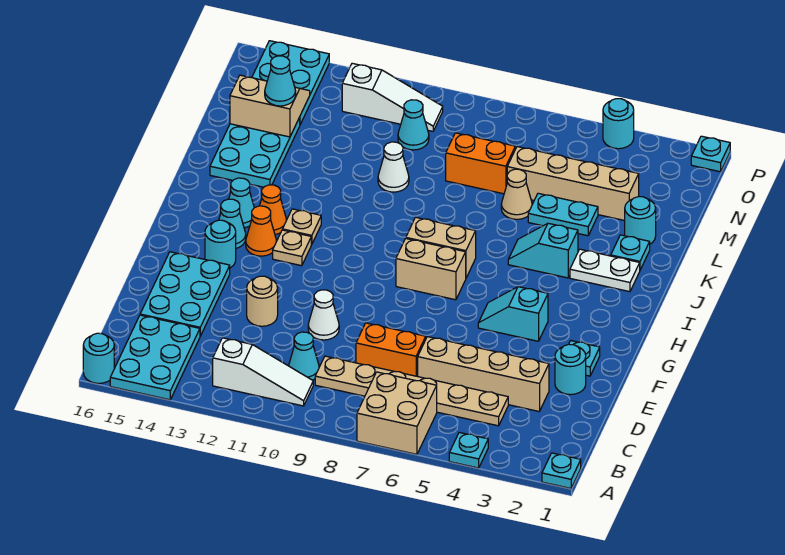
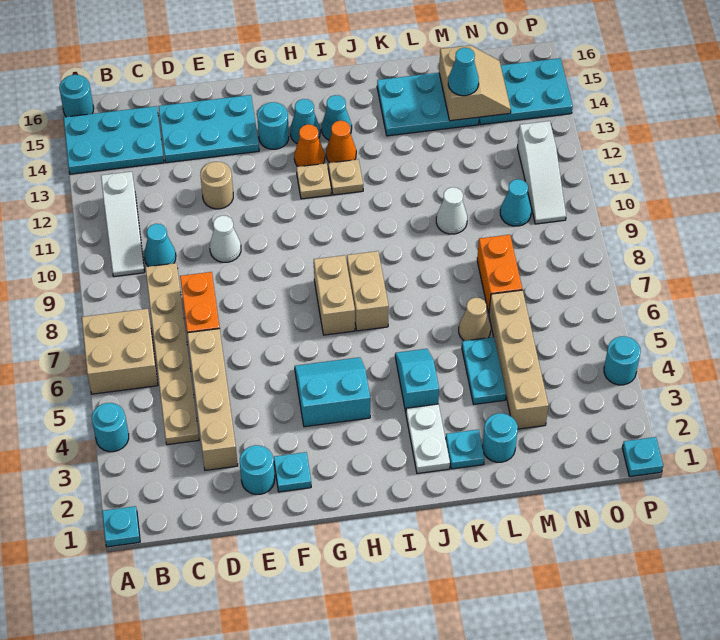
cyan plate A4 level 1 -> cyan round brick A4 level 1
cyan slope G4:G5 level 1 top 4 -> cyan slope G4:H5 level 1 top 4

